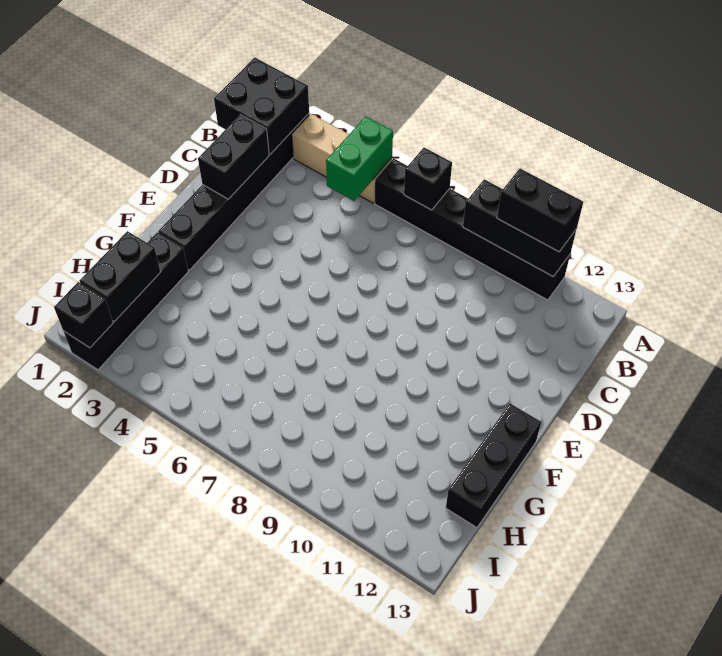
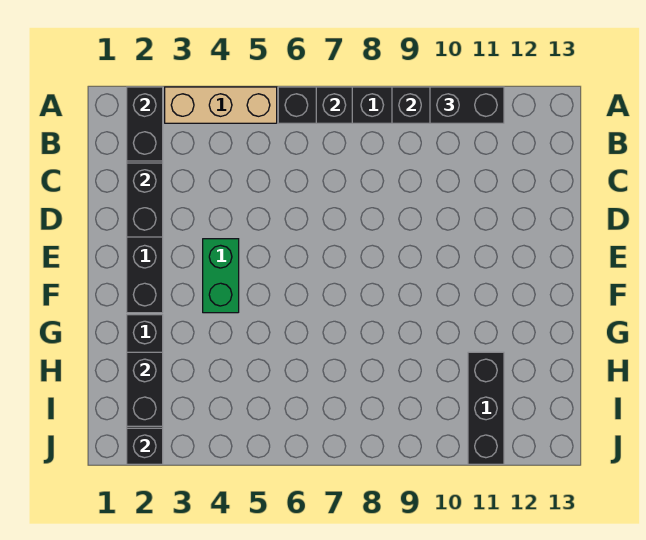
black brick A1:B2 level 2 -> black brick A2:B2 level 2
green brick A5:B5 level 2 -> green brick E4:F4 level 1
black brick F13:H13 level 1 -> black brick H11:J11 level 1

